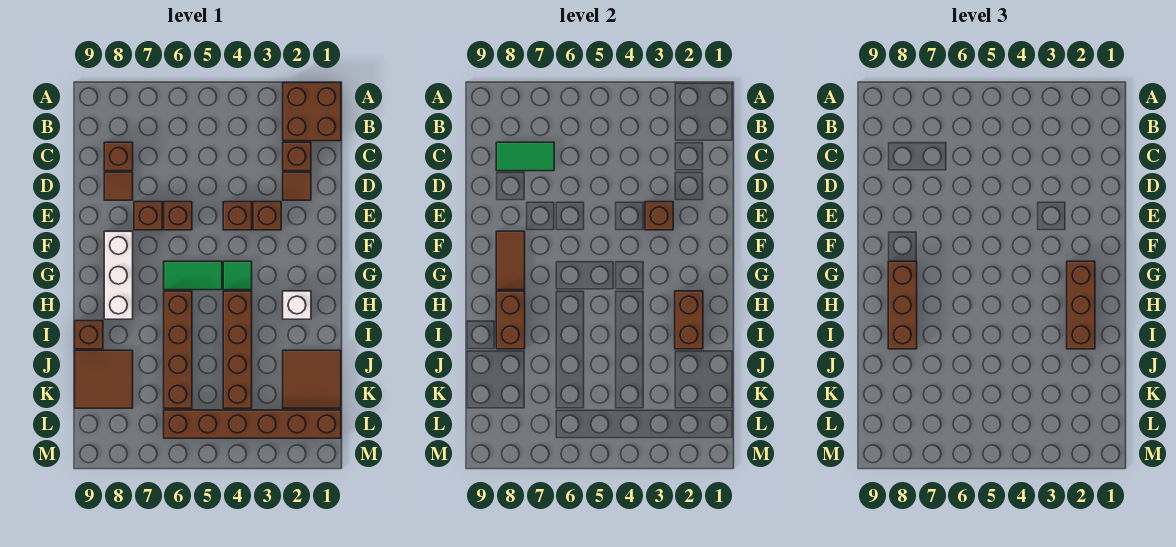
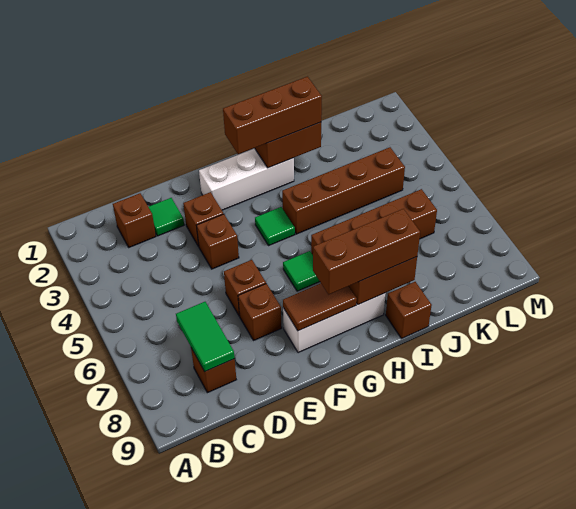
brown brick A1:B2 level 1 -> none
brown tile D2 level 1 -> green tile D2 level 1
brown tile D8 level 1 -> none
brown brick E3 level 2 -> none
green tile G5:G6 level 1 -> green tile G6 level 1
white brick H2 level 1 -> white brick F2:H2 level 1
brown tile J1:K2 level 1 -> none
brown tile J8:K9 level 1 -> none
brown brick L1:L6 level 1 -> none

